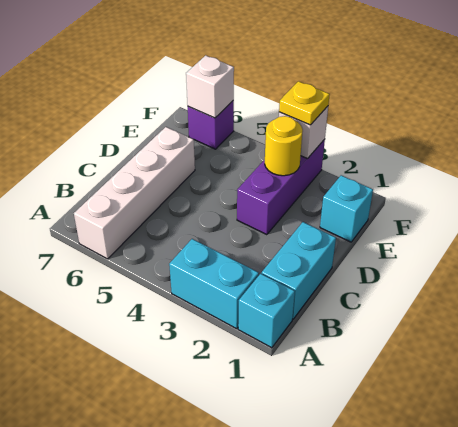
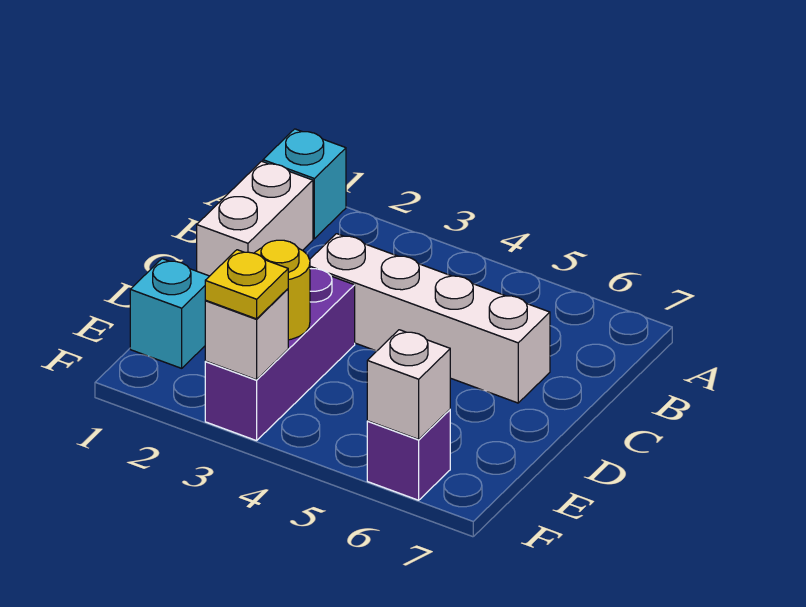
cyan brick A2:A3 level 1 -> none
white brick A6:D6 level 1 -> white brick C3:C6 level 1
cyan brick B1:C1 level 1 -> white brick B1:C1 level 1

